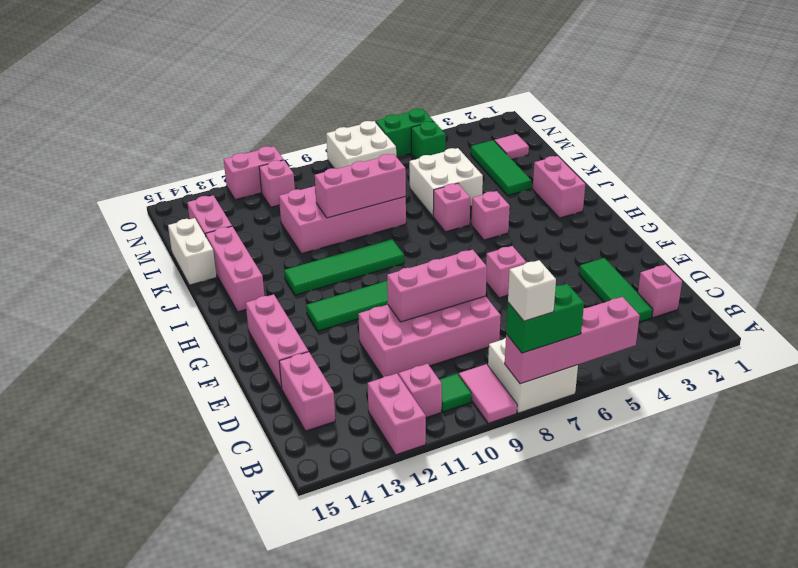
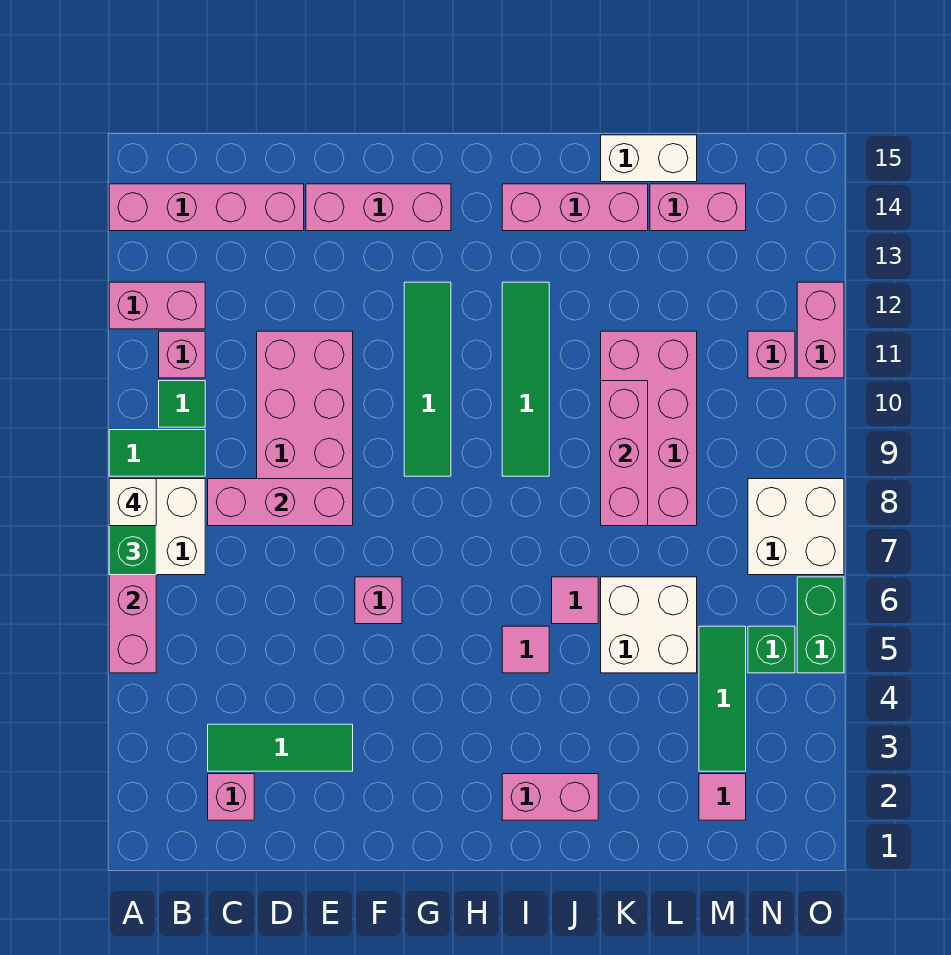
pink tile A9:B9 level 1 -> green tile A9:B9 level 1
pink brick C14:D14 level 1 -> pink brick A14:D14 level 1
pink brick E8:E10 level 2 -> pink brick C8:E8 level 2
pink brick I5 level 1 -> pink tile I5 level 1
pink brick J6 level 1 -> pink tile J6 level 1
green tile K3:M3 level 1 -> green tile M3:M5 level 1

